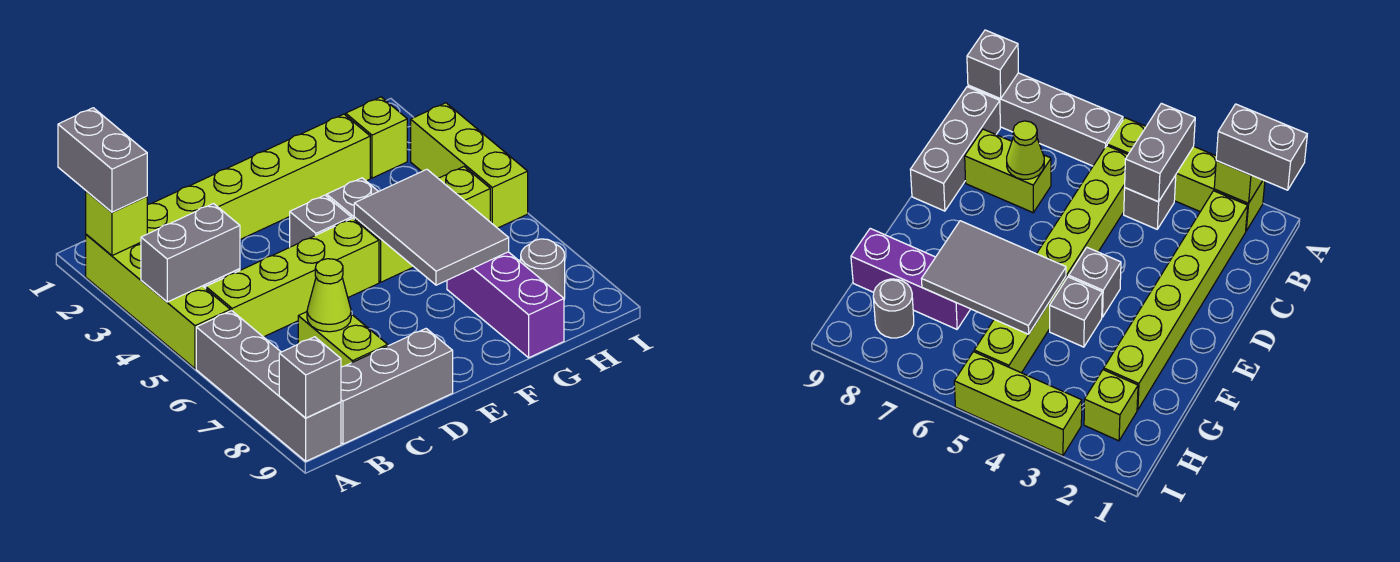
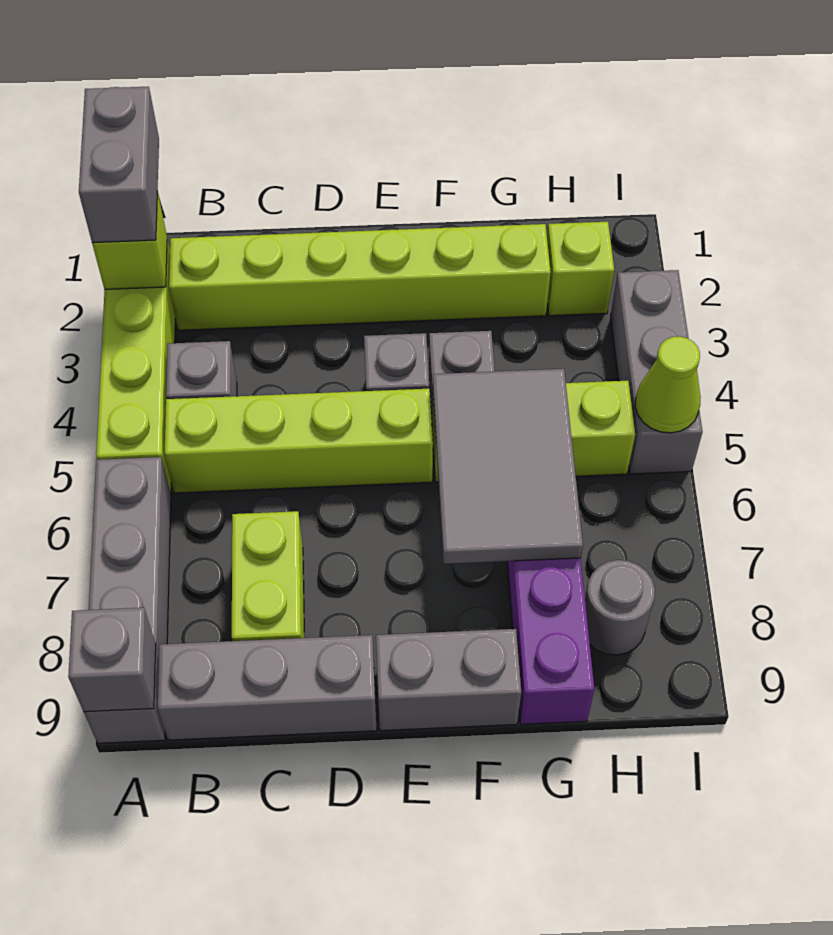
grey brick A4:B4 level 2 -> grey brick E9:F9 level 1
lime cone C7 level 2 -> lime cone I5 level 2
lime brick I3:I5 level 1 -> grey brick I3:I5 level 1

